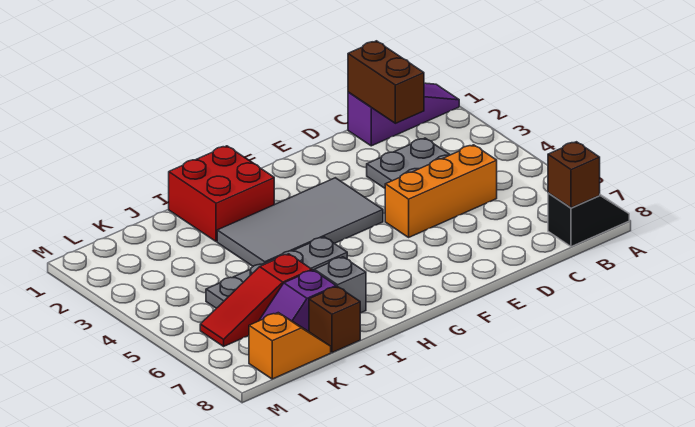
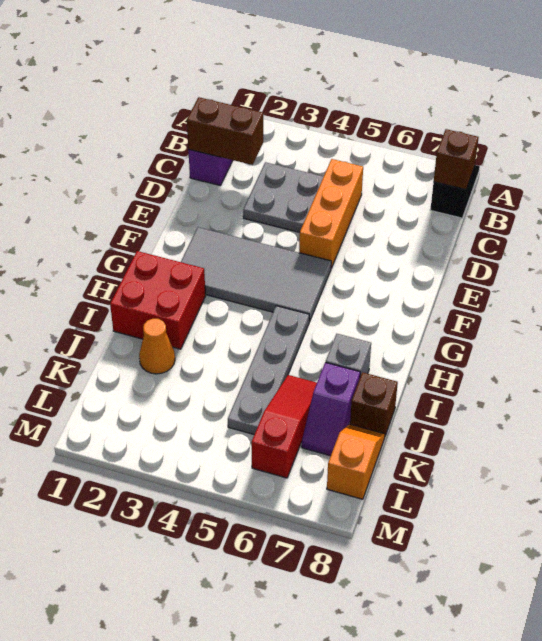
grey tile F3:I4 level 1 -> grey tile F2:G5 level 1
none -> orange cone J2 level 1
red slope J6:L6 level 1 top J -> red slope J6:L6 level 1 top L

